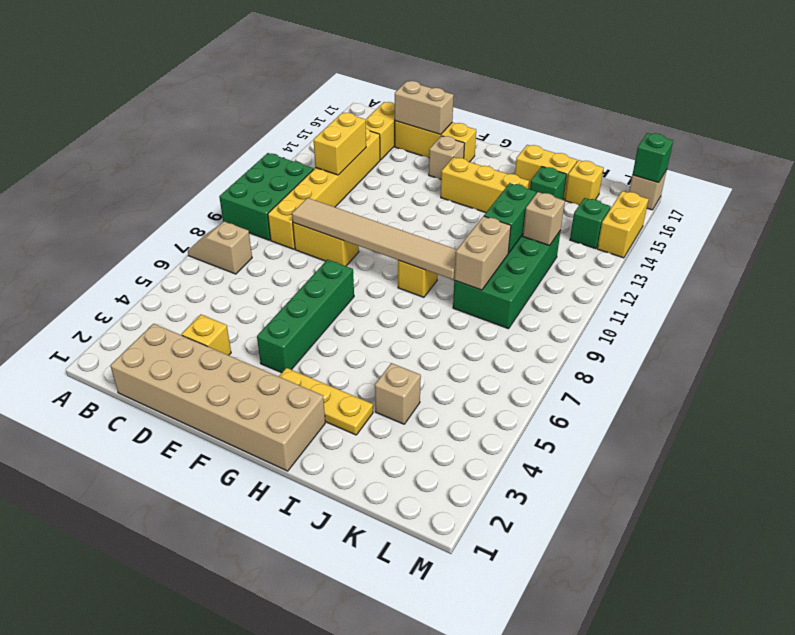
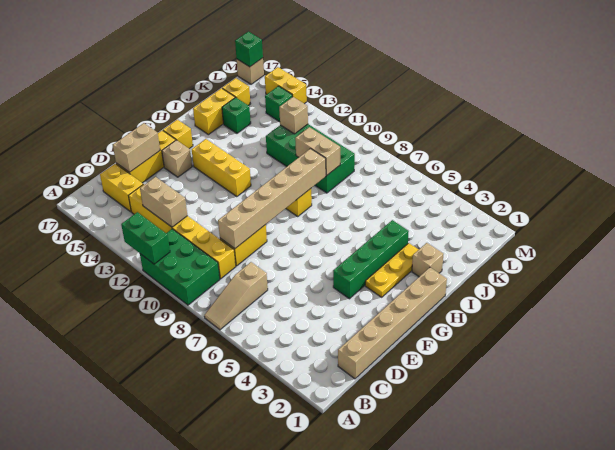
tan slope A7:B7 level 1 top B -> tan slope A7:C7 level 1 top C
tan brick C1:H2 level 1 -> tan brick C1:H1 level 1
yellow brick C12:C13 level 2 -> tan brick C12:C13 level 2
yellow brick D3 level 1 -> yellow brick G16 level 1
tan tile D9:I9 level 2 -> tan brick D9:I9 level 2
green brick F4:F7 level 1 -> green brick F4:I4 level 1
yellow brick G14:I14 level 1 -> yellow brick G12:G14 level 1
tan brick J4 level 1 -> tan brick I2 level 1
green brick J11:J12 level 2 -> green brick A11:A12 level 2

